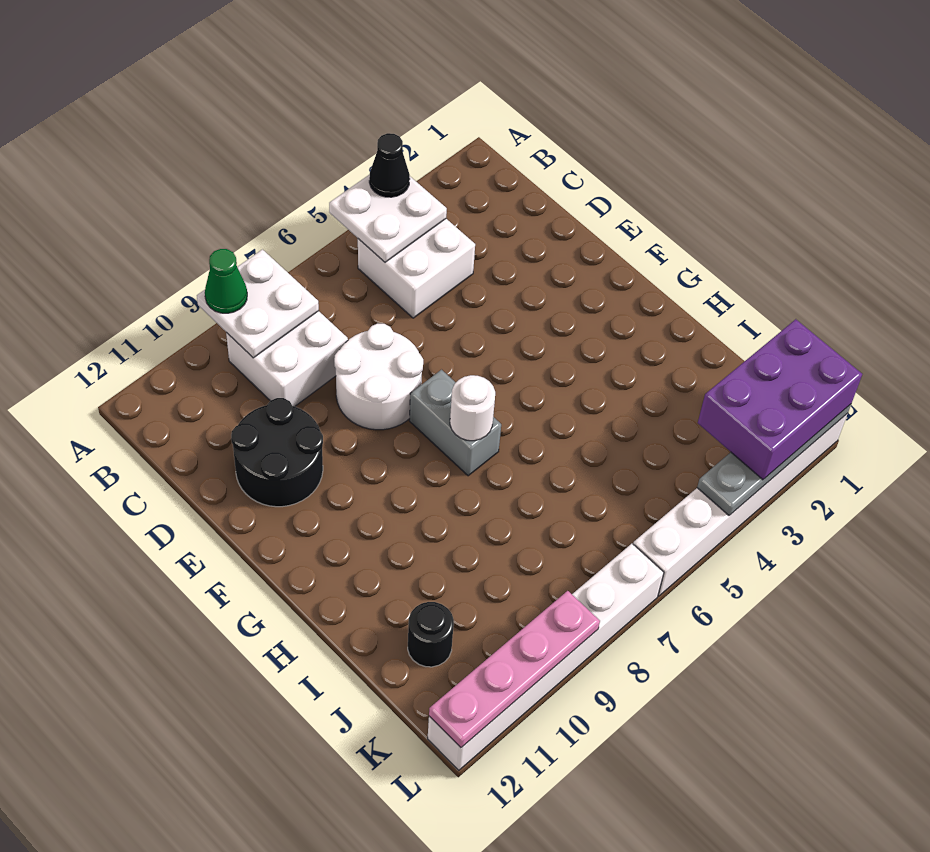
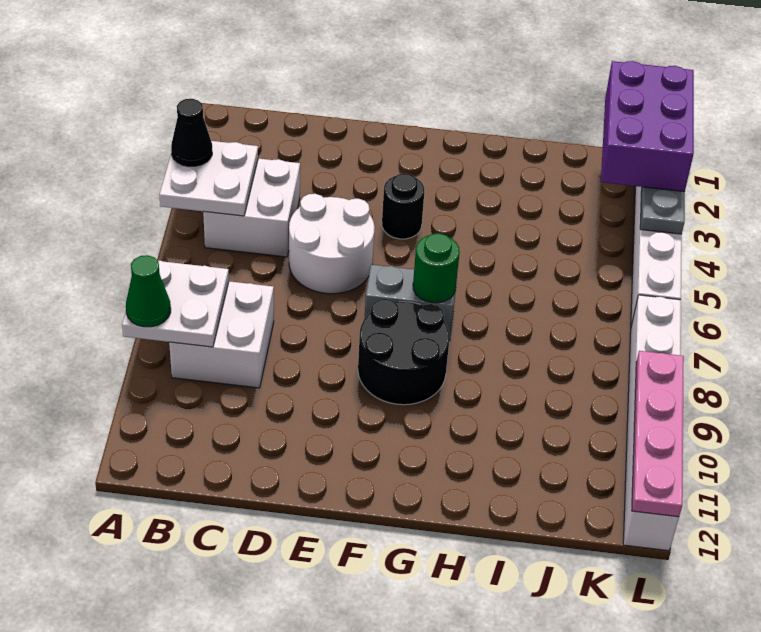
white round brick D7:E8 level 1 -> white round brick D5:E6 level 1
black round brick D10:E11 level 1 -> black round brick F8:G9 level 1
white round brick G7 level 2 -> green round brick G7 level 2
black round brick J11 level 1 -> black round brick F4 level 1

